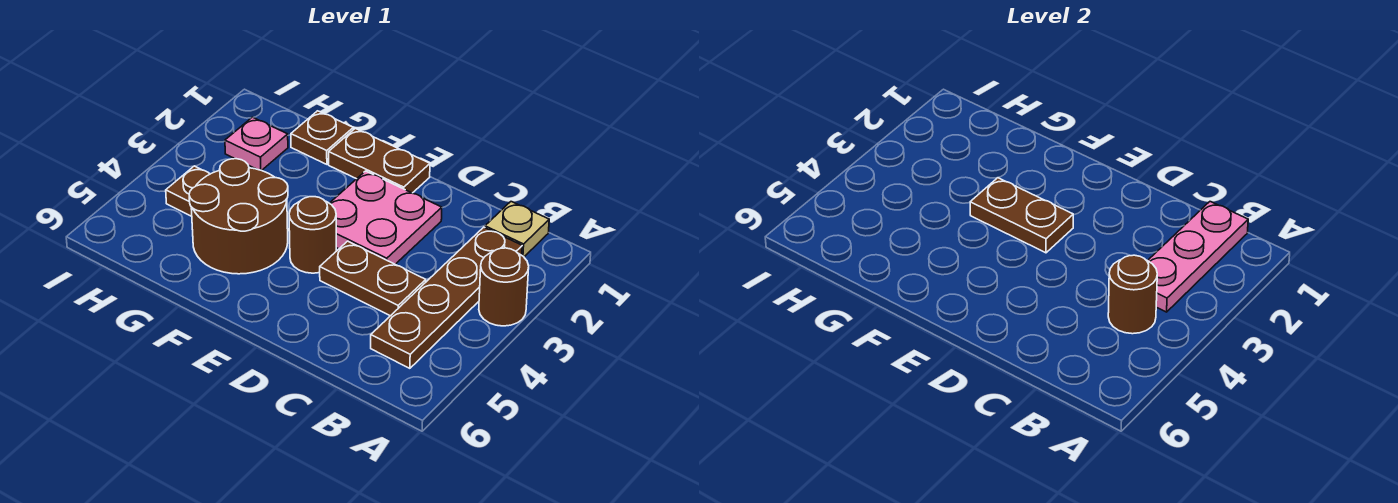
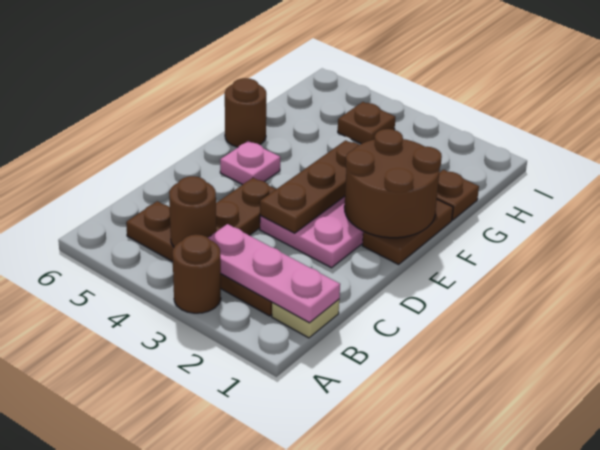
brown plate E3:F3 level 2 -> brown plate D3:F3 level 2
brown round brick E4 level 1 -> brown round brick F6 level 1
brown round brick F4:G5 level 1 -> brown round brick E1:F2 level 2
pink plate H2 level 1 -> pink plate E5 level 1

